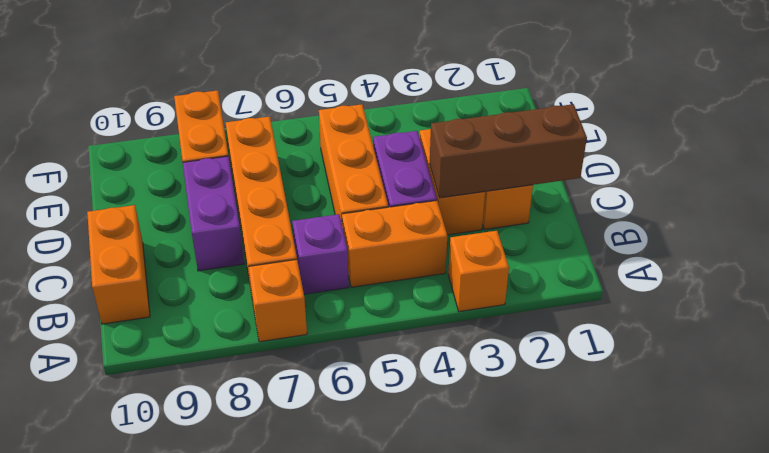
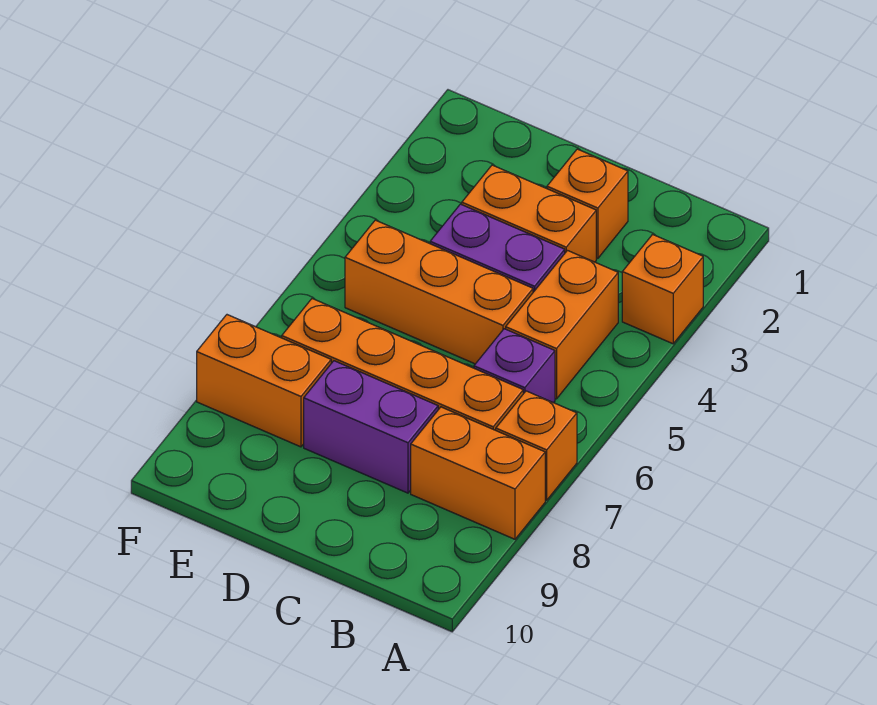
orange brick B10:C10 level 1 -> orange brick A8:B8 level 1
brown brick C1:C3 level 2 -> none

